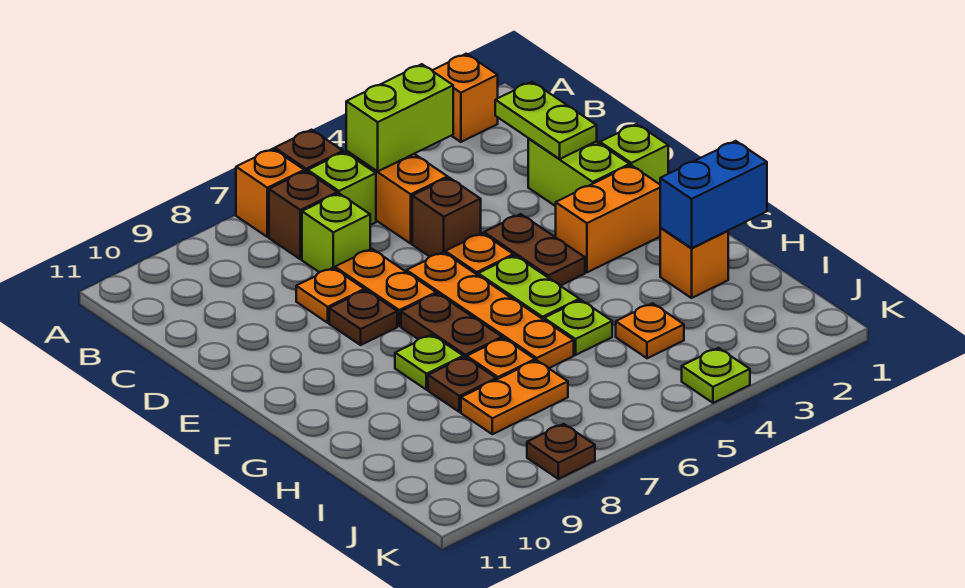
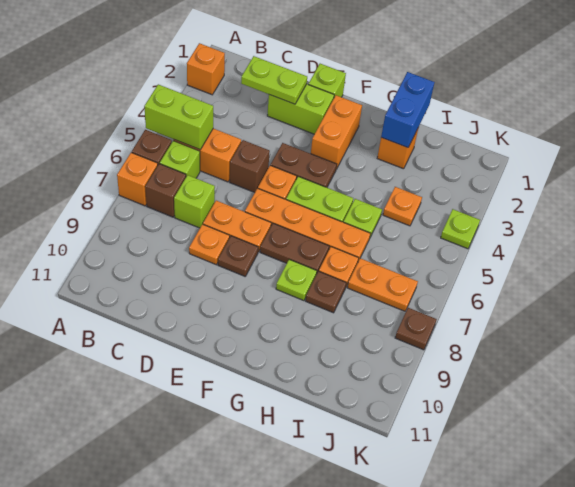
lime brick B4:B5 level 2 -> lime brick A5:B5 level 2
orange plate I7:I8 level 1 -> orange plate I7:J7 level 1

